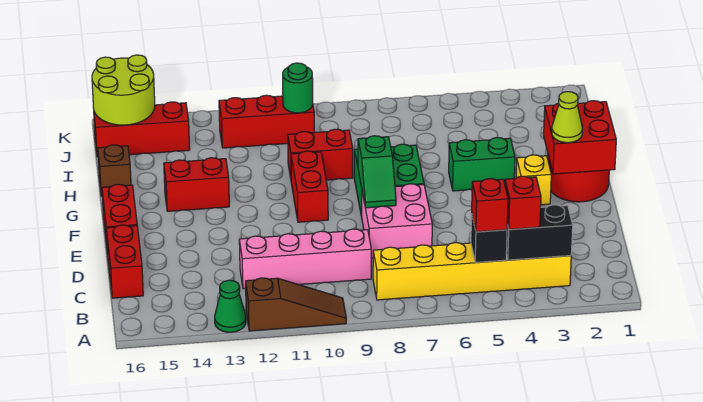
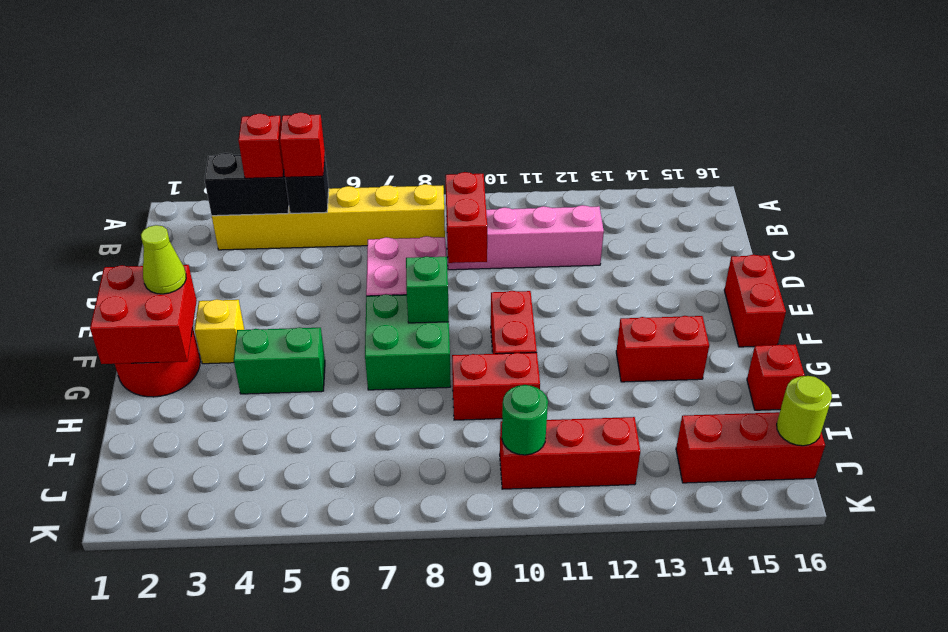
brown slope A10:A12 level 1 top 12 -> none
green cone A13 level 1 -> none
red brick C16:D16 level 1 -> red brick C9:D9 level 2
brown brick H16 level 1 -> red brick H16 level 1
lime round brick J15:K16 level 2 -> lime round brick J16 level 2

